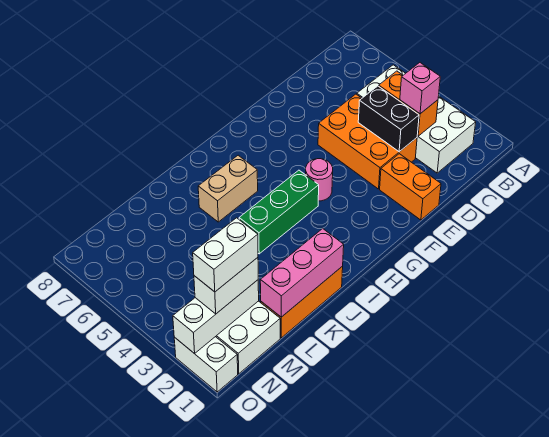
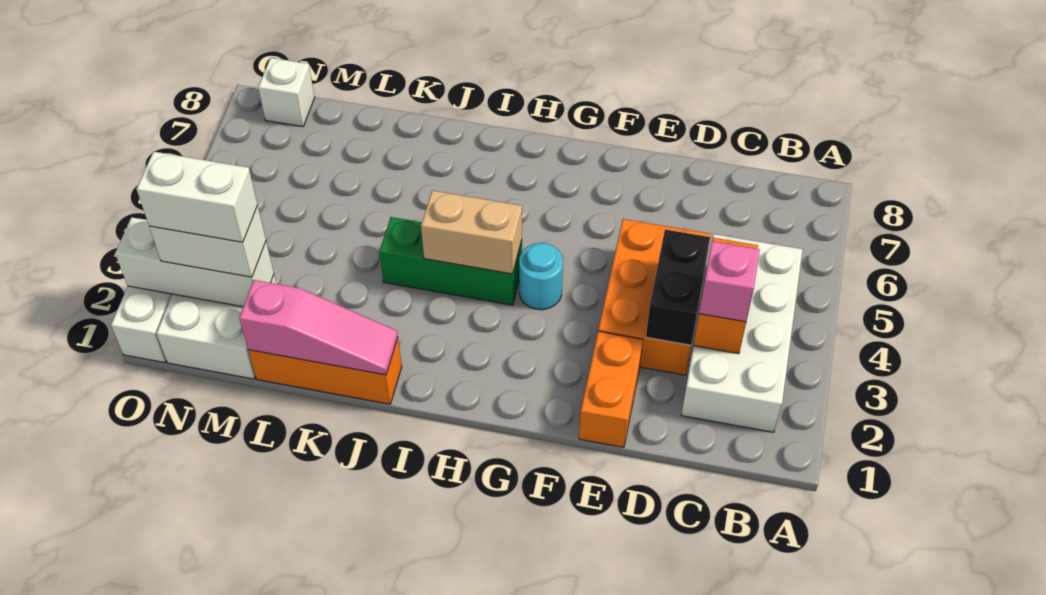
pink round brick G4 level 1 -> cyan round brick G4 level 1
tan brick I6:J6 level 1 -> tan brick H4:I4 level 2
pink brick J1:L1 level 2 -> pink slope J1:L1 level 2 top L
none -> white brick N8 level 1

